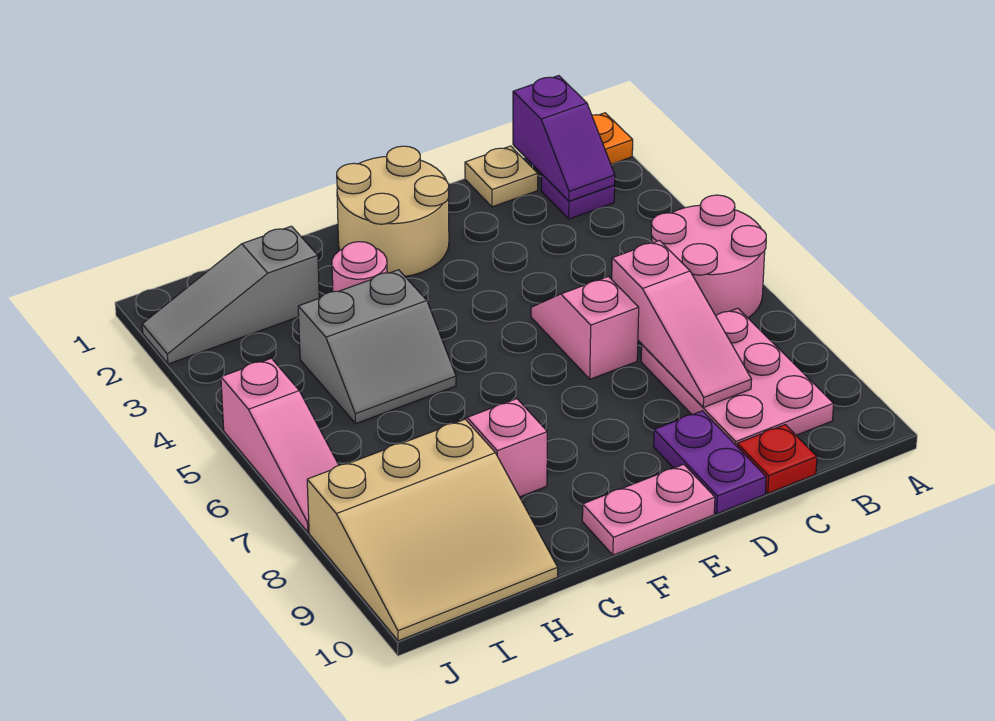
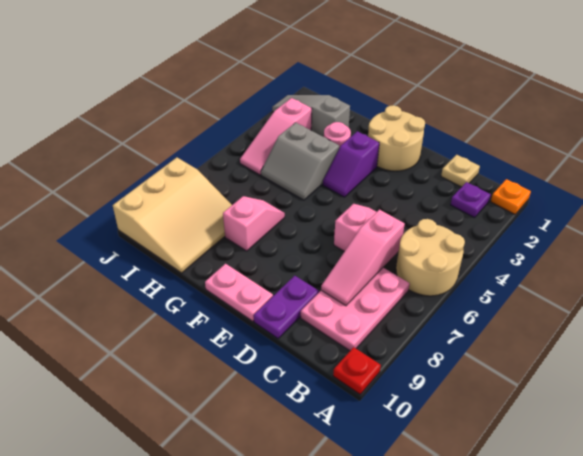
pink round brick A5:B6 level 1 -> tan round brick A5:B6 level 1
purple slope B1:B2 level 2 top 1 -> purple slope F3:F4 level 1 top 3
red plate C10 level 1 -> red plate A10 level 1
tan slope H8:J10 level 1 top 8 -> tan slope H8:J10 level 1 top J
pink slope J5:J7 level 1 top 5 -> pink slope I3:I5 level 1 top 3

